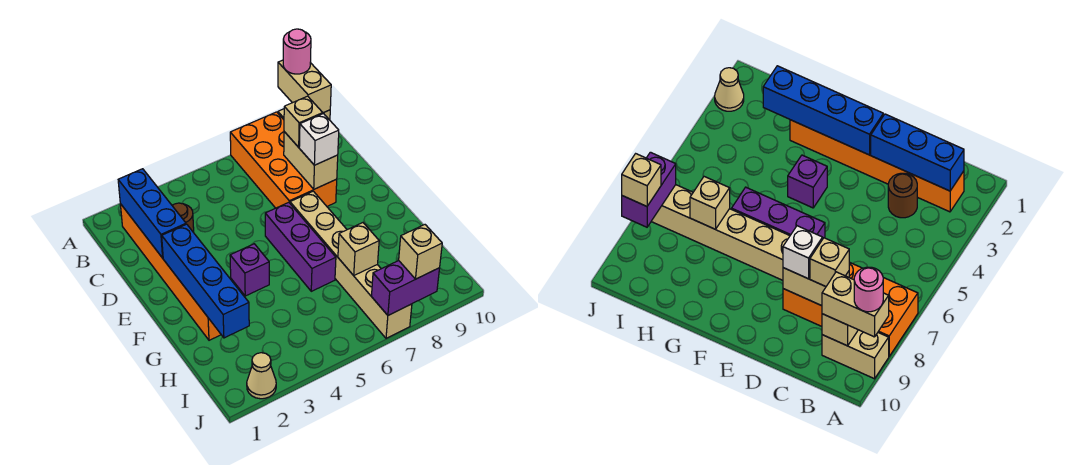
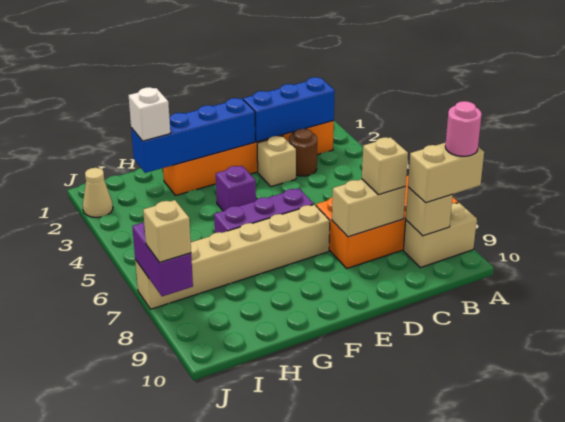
white brick D8 level 3 -> white brick H2 level 3
tan brick H7 level 2 -> tan brick D3 level 1

